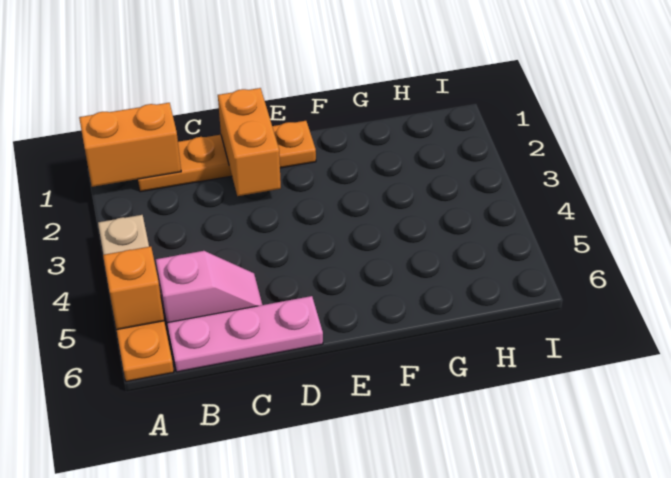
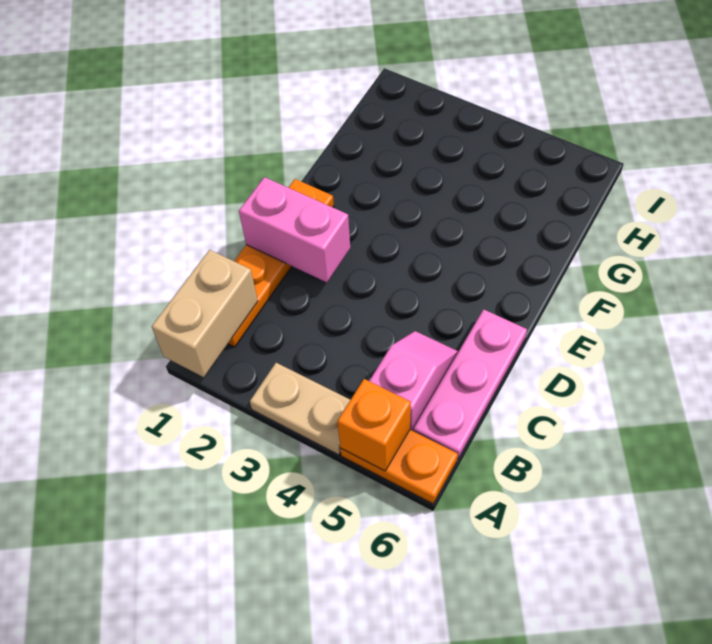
orange brick A1:B1 level 2 -> tan brick A1:B1 level 2
orange brick D1:D2 level 2 -> pink brick D1:D2 level 2

